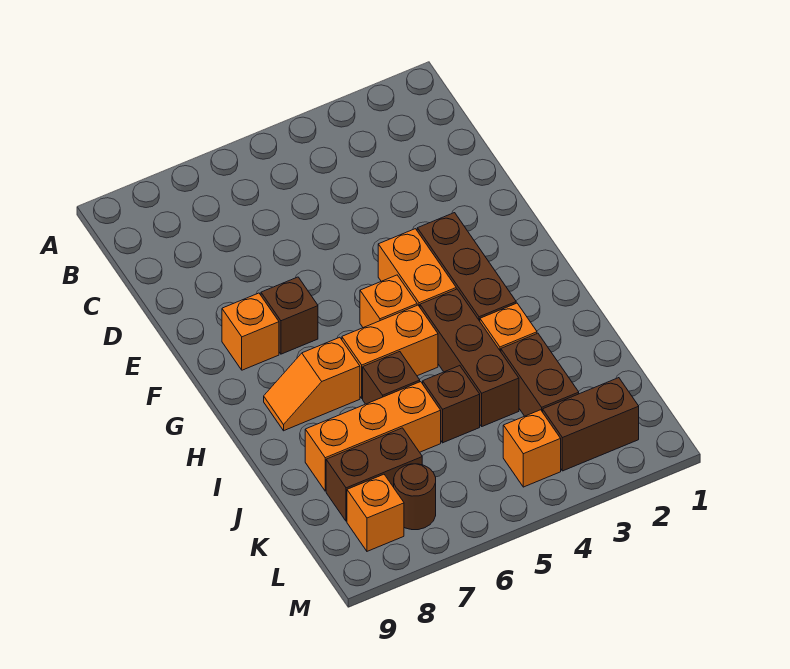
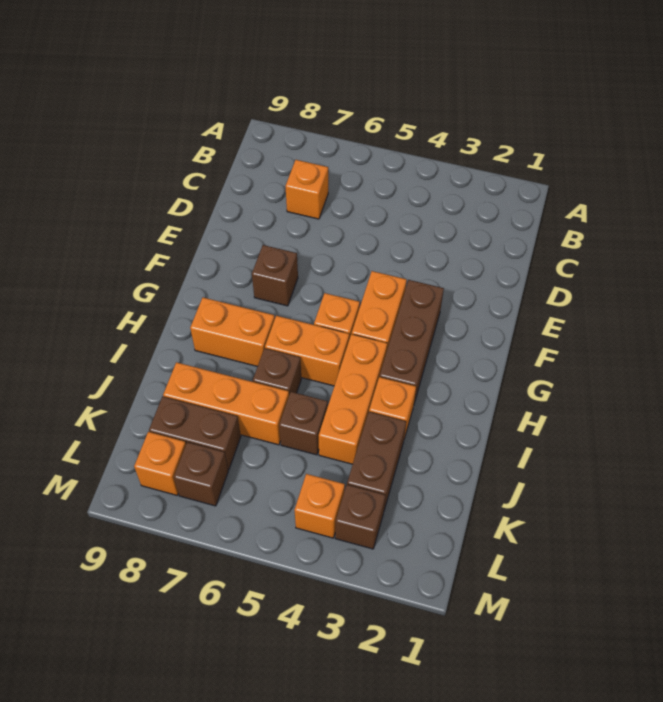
orange brick F8 level 1 -> orange brick C7 level 1
brown brick H4:J4 level 1 -> orange brick H4:J4 level 1
orange slope H7:H8 level 1 top 7 -> orange brick H7:H8 level 1
brown brick L2:L3 level 1 -> brown brick L3 level 1
brown round brick L7 level 1 -> brown brick L7 level 1

